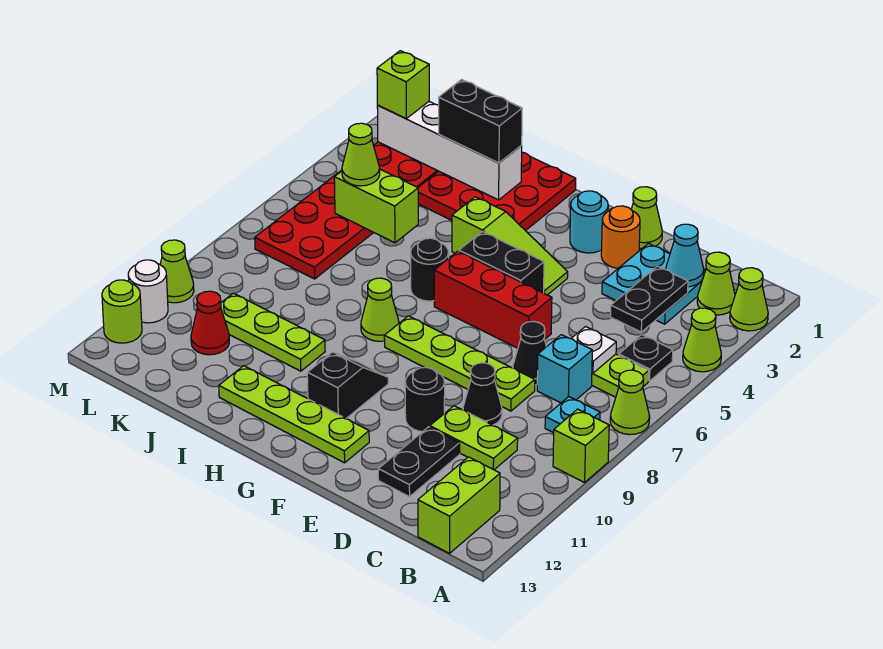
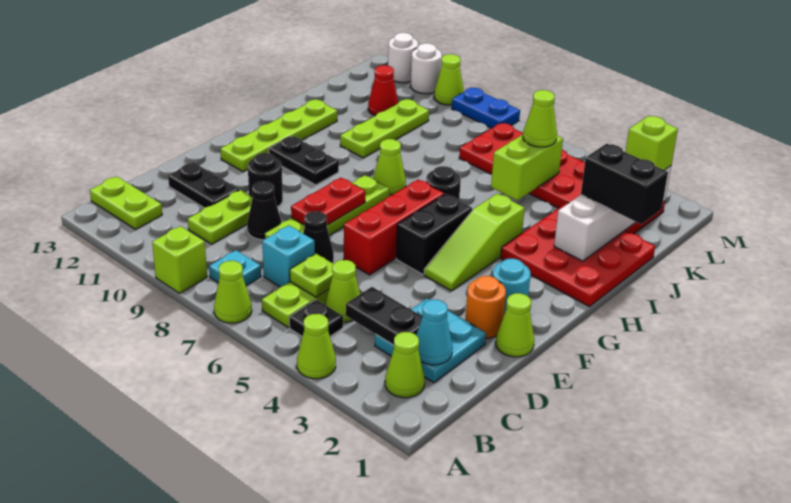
lime cone A2 level 1 -> lime cone C5 level 1
lime brick B12:B13 level 1 -> lime plate B12:B13 level 1
white plate C6 level 2 -> lime plate C6 level 2
none -> red plate E8:F8 level 2
black slope G10:G11 level 1 top 11 -> black plate G10:G11 level 1
black brick I2:J2 level 3 -> black brick J1:J2 level 3
none -> blue plate M8:M9 level 1
lime round brick M12 level 1 -> white round brick M12 level 1

